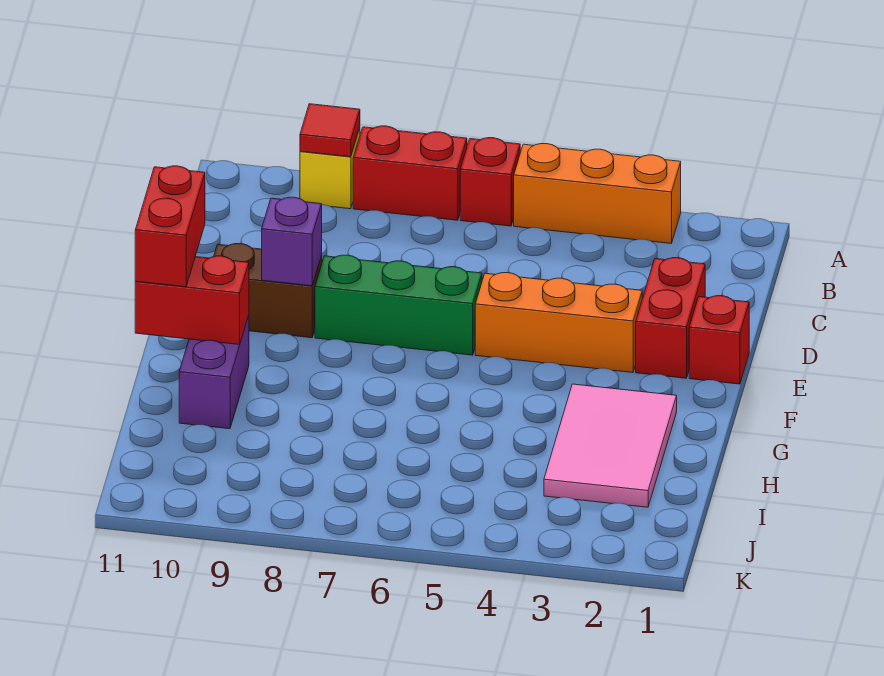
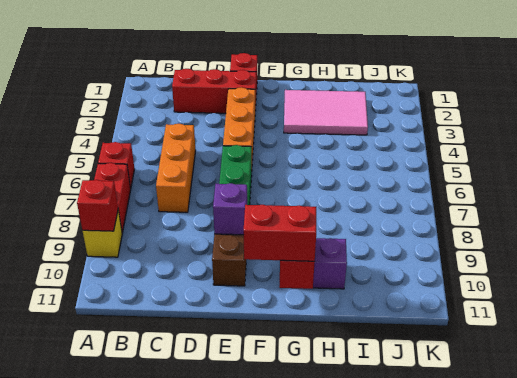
orange brick A3:A5 level 1 -> orange brick C5:C7 level 1
red tile A9 level 2 -> red brick A9 level 2
red brick D2:E2 level 1 -> red brick C2:E2 level 1

